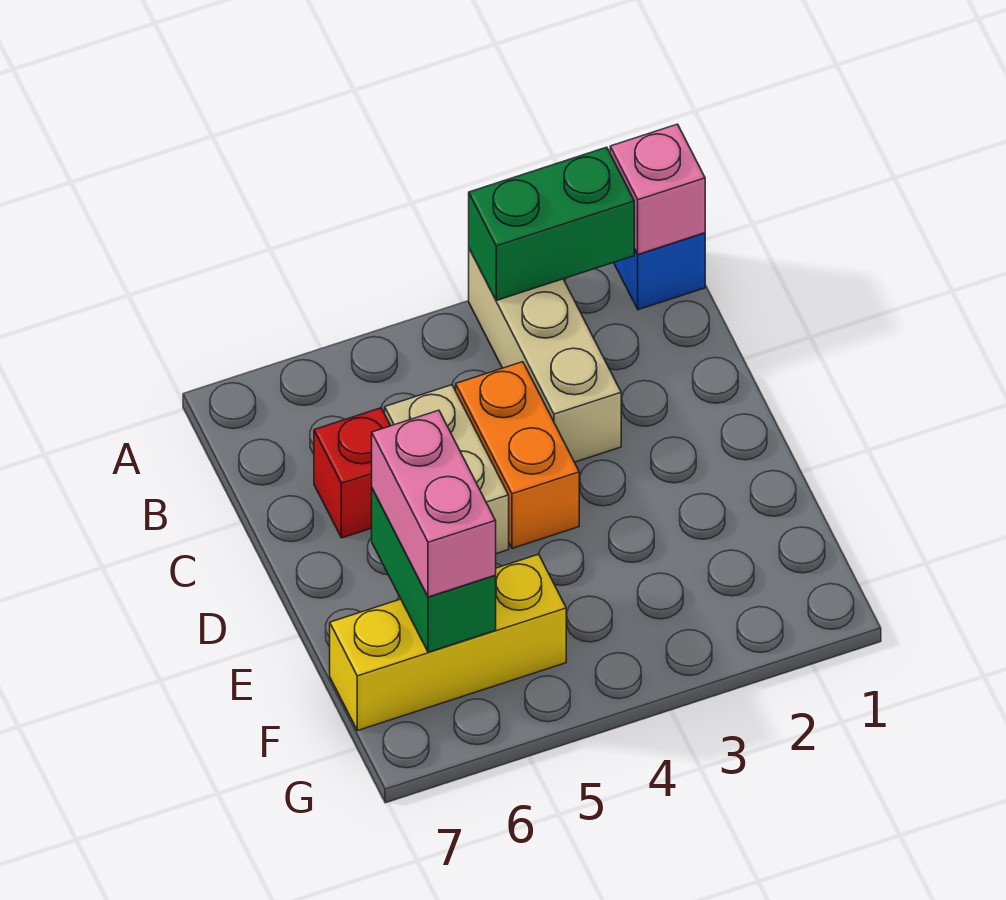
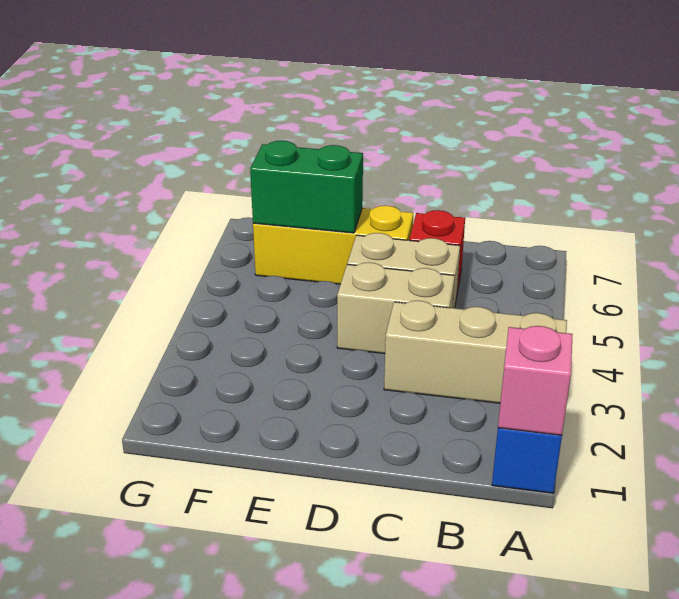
green brick A2:A3 level 2 -> none
orange brick C4:D4 level 1 -> tan brick C4:D4 level 1
pink brick E6:F6 level 3 -> none
yellow brick F5:F7 level 1 -> yellow brick D6:F6 level 1

